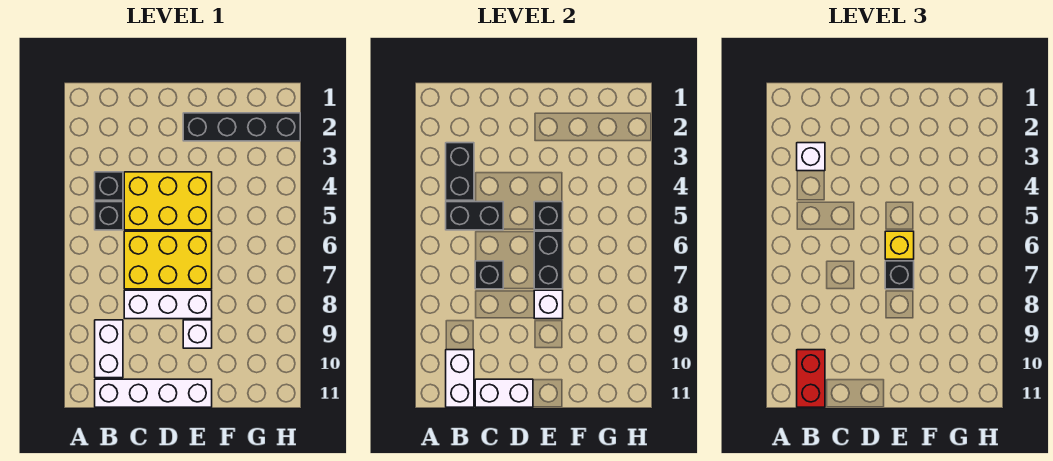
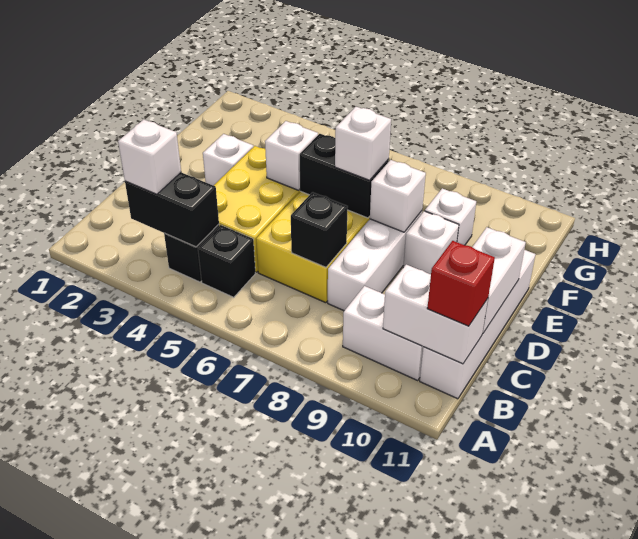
black brick B5:C5 level 2 -> none
red brick B10:B11 level 3 -> red brick B11 level 3
black brick E2:H2 level 1 -> none
none -> white brick E3 level 1
black brick E5 level 2 -> white brick E5 level 2
yellow brick E6 level 3 -> none
black brick E7 level 3 -> white brick E7 level 3
none -> white brick F9 level 1

